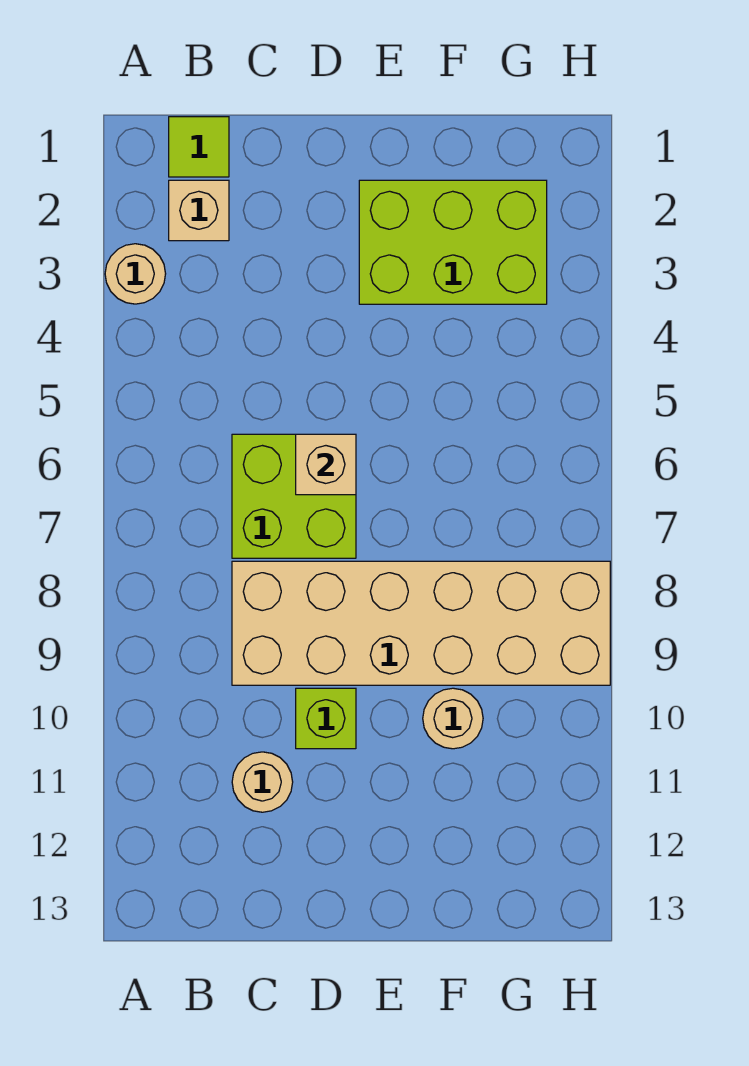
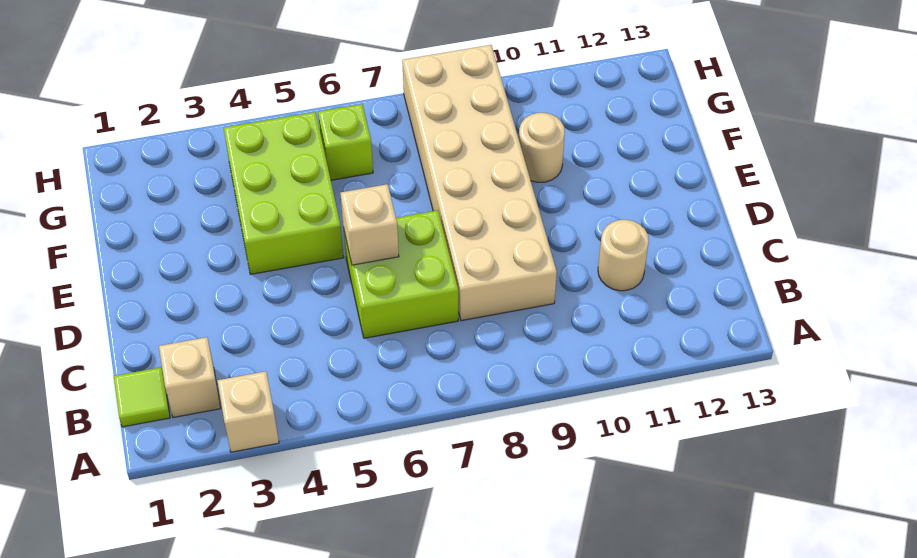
tan round brick A3 level 1 -> tan brick A3 level 1
lime brick D10 level 1 -> lime brick G6 level 1
lime brick E2:G3 level 1 -> lime brick E4:G5 level 1

